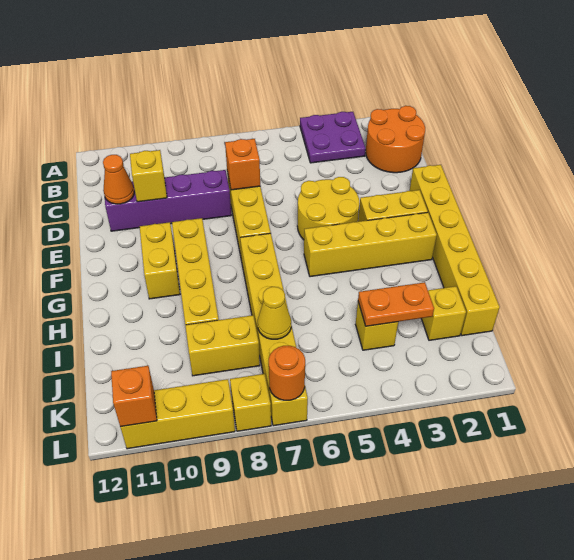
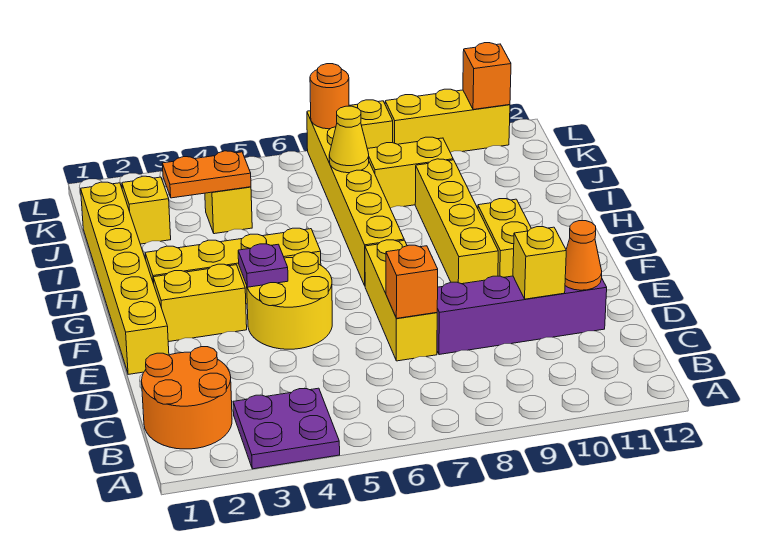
none -> purple plate F4 level 2

